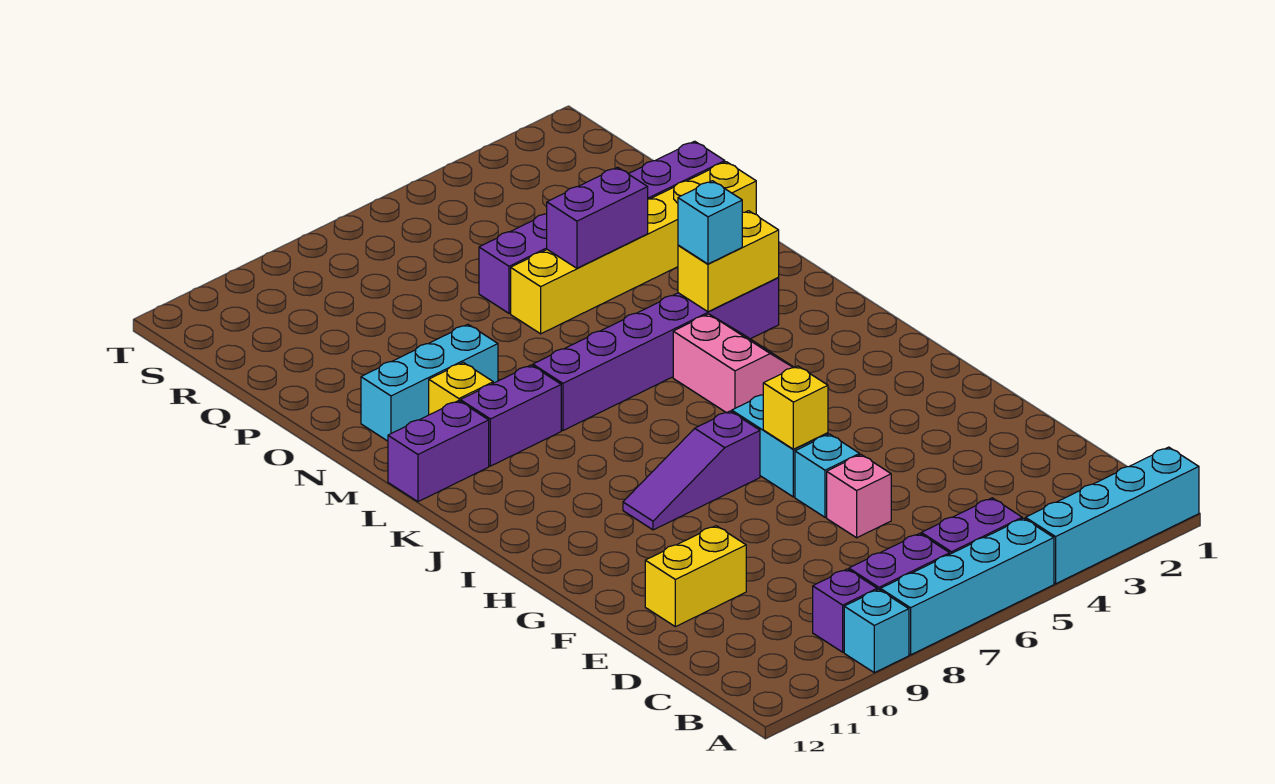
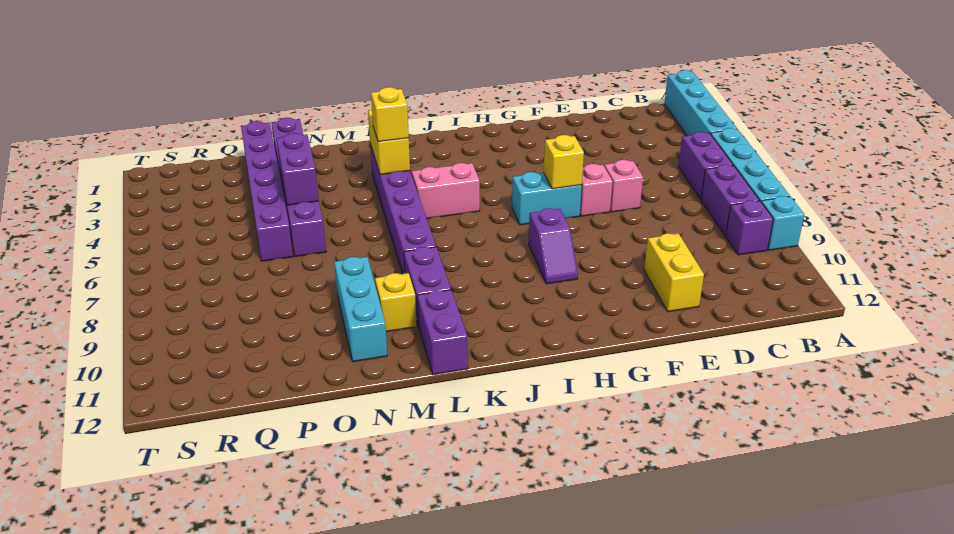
cyan brick F6 level 1 -> pink brick F6 level 1
purple slope H7:H9 level 1 top 7 -> purple slope H8:H9 level 1 top 8
cyan brick L4 level 3 -> yellow brick L4 level 3
yellow brick O1:O6 level 1 -> purple brick O1:O6 level 1

